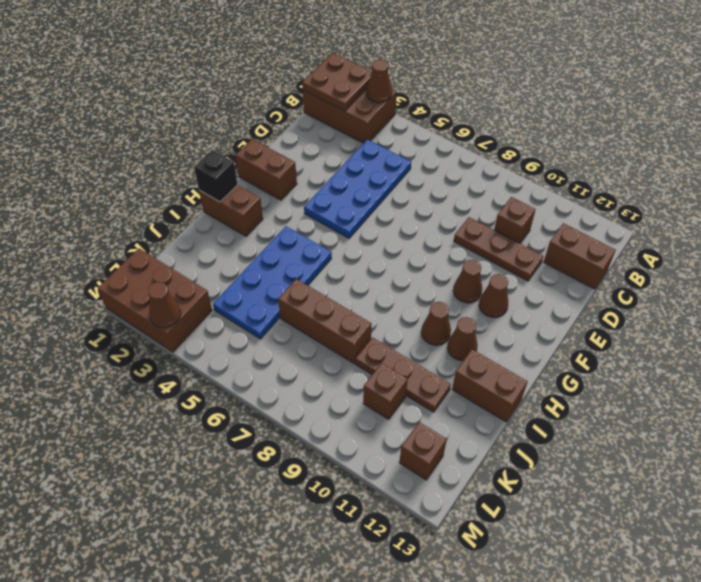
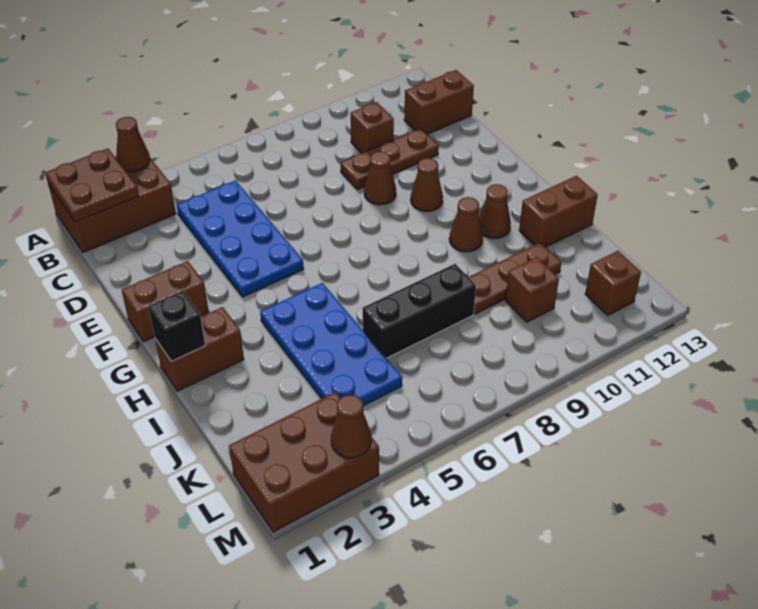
brown cone F11 level 1 -> brown cone E9 level 1
brown brick J6:J8 level 1 -> black brick J6:J8 level 1

